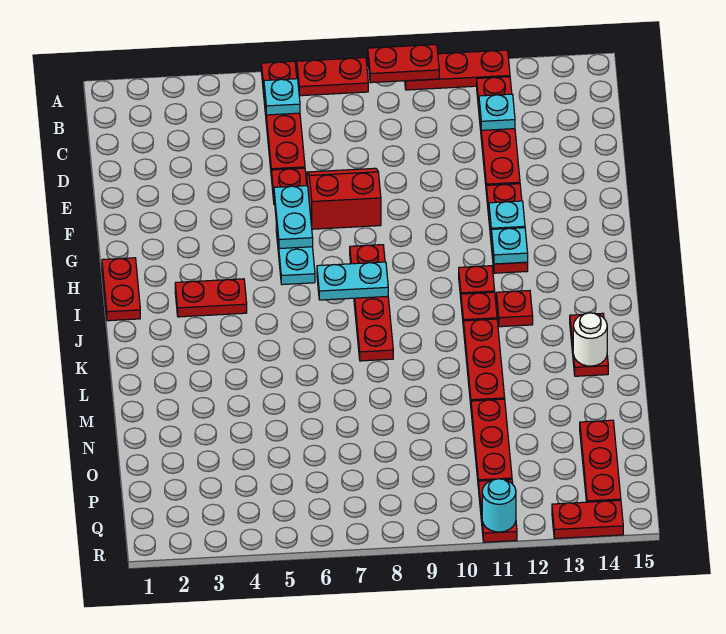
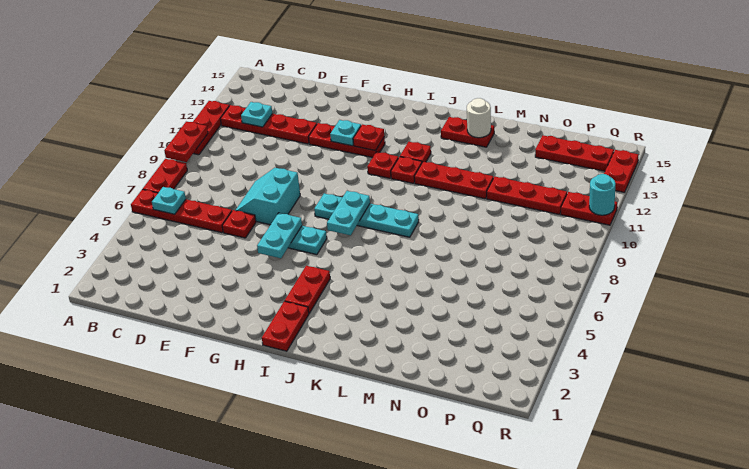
red slope E7:F8 level 1 top F -> cyan slope E7:F8 level 1 top F
cyan plate F6:G6 level 2 -> cyan plate G5:G6 level 2
red plate H1:I1 level 1 -> red plate I1:I2 level 1
red plate H8:K8 level 1 -> cyan plate H8:K8 level 1
cyan plate H12 level 2 -> red plate H12 level 2

